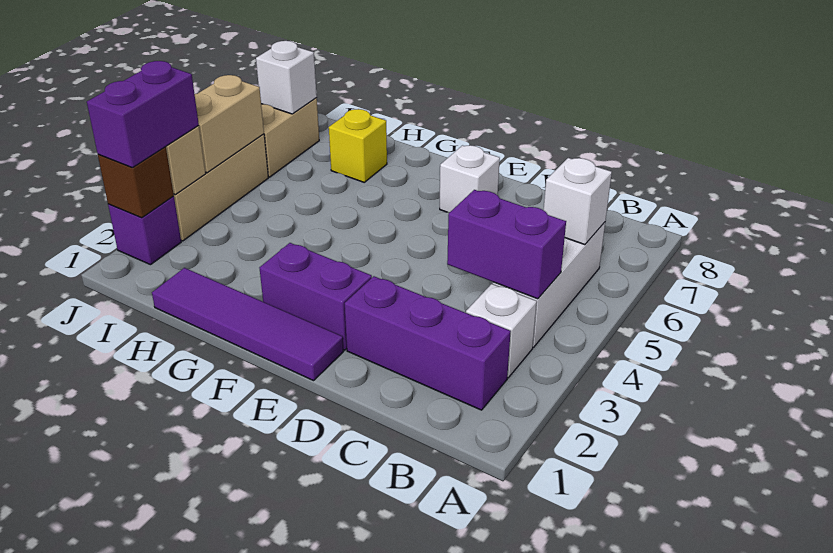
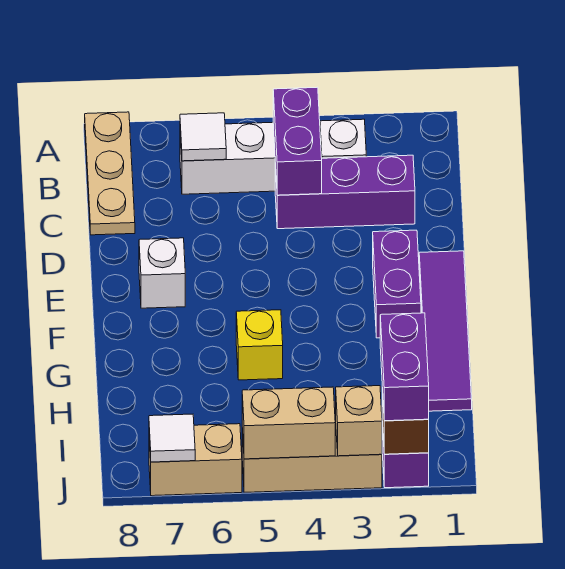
none -> tan plate A8:C8 level 1
purple brick B2:D2 level 1 -> purple brick C2:C4 level 1
white brick B6 level 2 -> white tile B6 level 2
yellow brick H7 level 1 -> yellow brick G5 level 1
purple brick J2:J3 level 3 -> purple brick I2:J2 level 3
white brick J7 level 2 -> white tile J7 level 2

